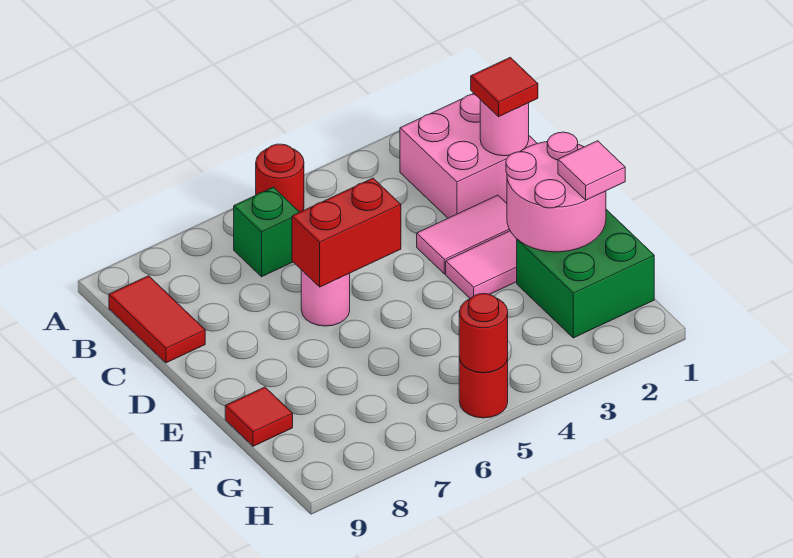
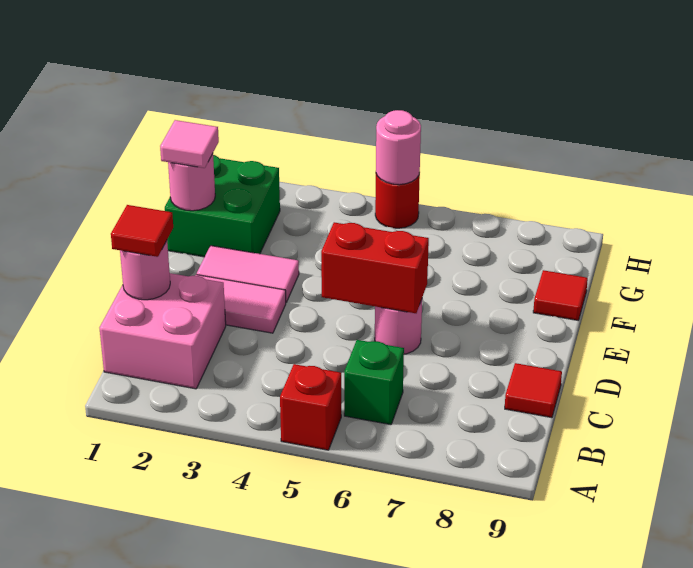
red round brick A5 level 1 -> red brick A5 level 1
red tile B9:C9 level 1 -> red tile C9 level 1
pink round brick E1:F2 level 2 -> pink round brick F1 level 2
red round brick H5 level 2 -> pink round brick H5 level 2

